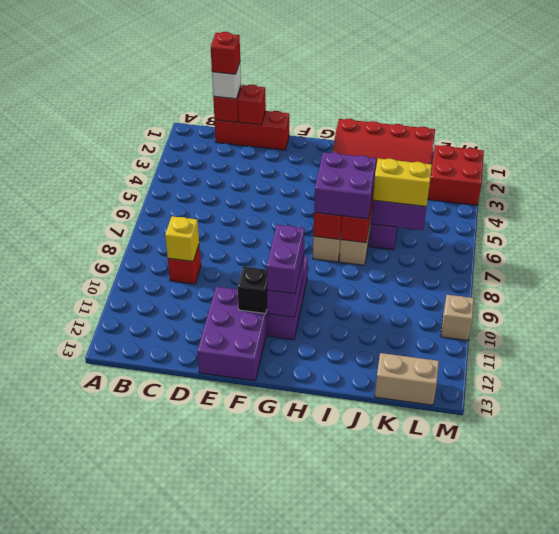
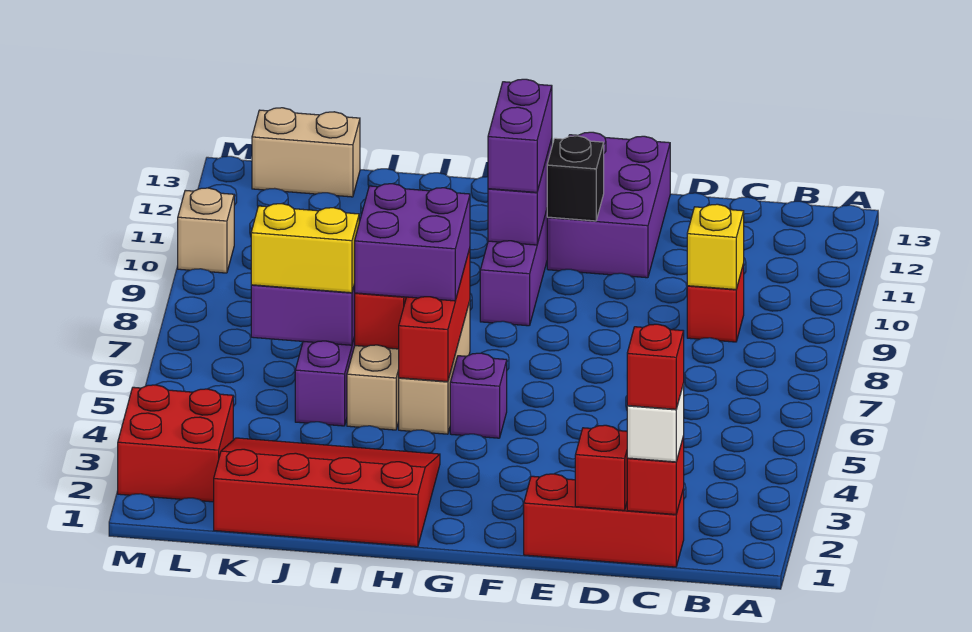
none -> purple brick G5 level 1

